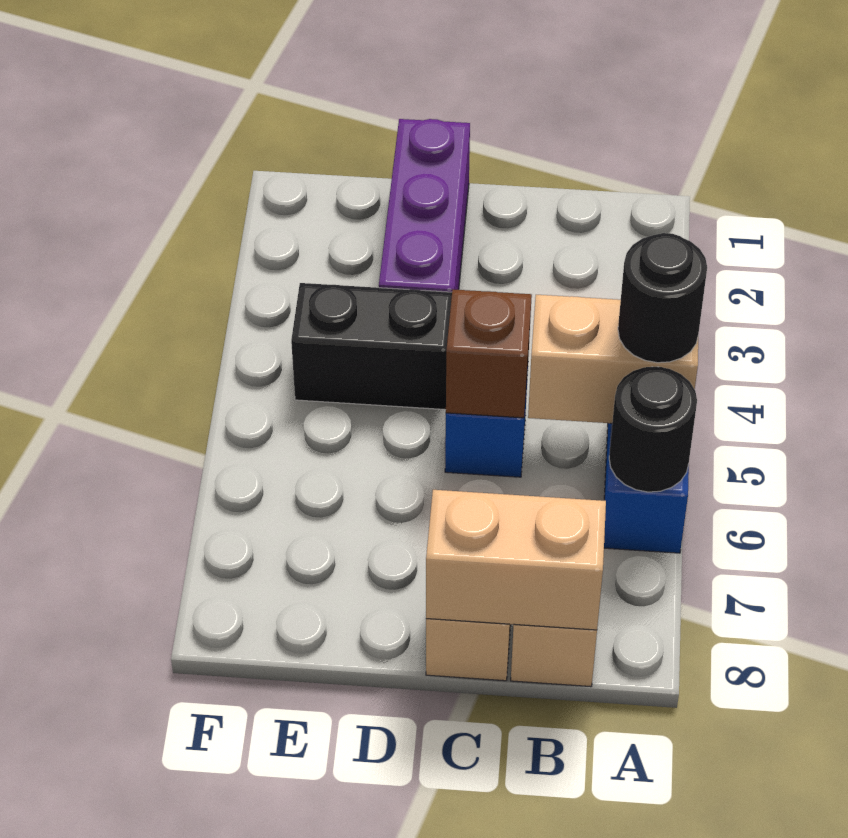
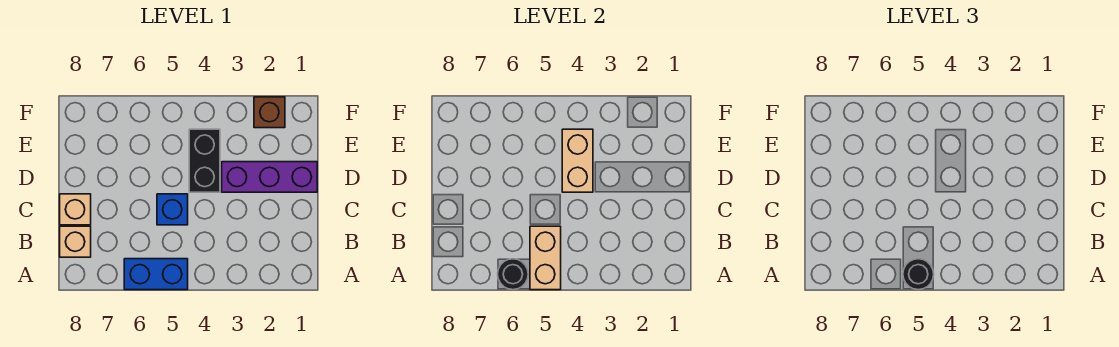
tan brick B8:C8 level 2 -> tan brick D4:E4 level 2
brown brick C5 level 2 -> brown brick F2 level 1

